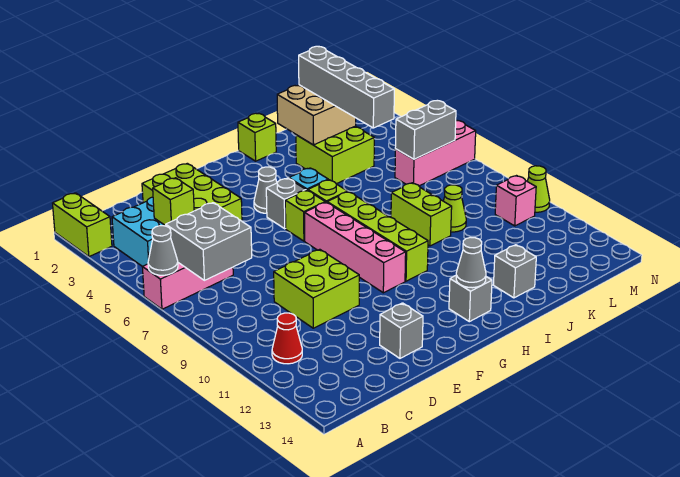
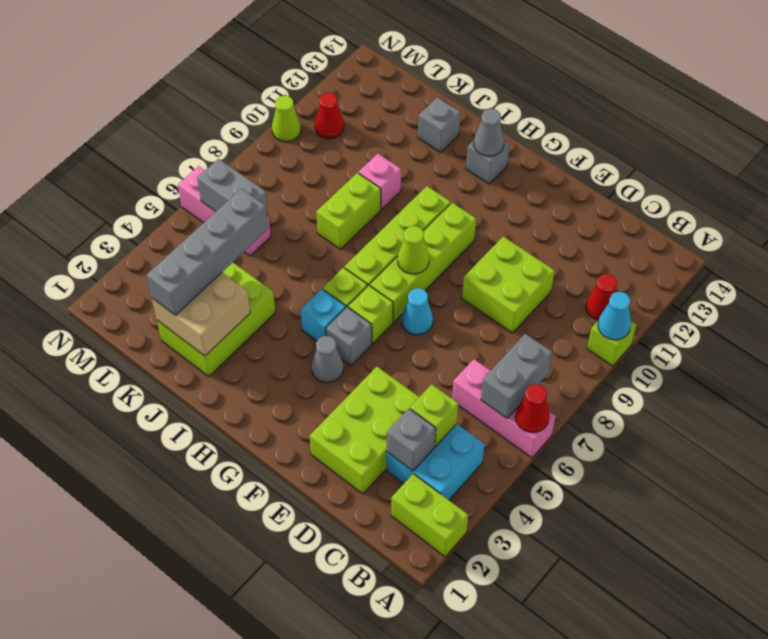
lime brick A1:A2 level 1 -> lime brick A2:B2 level 1
grey cone A6 level 2 -> red cone A6 level 2
none -> cyan cone A10 level 2
grey brick B6:C7 level 2 -> grey brick B6:B7 level 2
grey brick E13 level 1 -> grey brick C3 level 2
none -> cyan cone F7 level 1
pink brick G7:G10 level 1 -> lime brick G7:G10 level 1
lime brick I1 level 1 -> lime brick A10 level 1
lime brick J3:K4 level 1 -> lime brick J2:K4 level 1
lime cone K9 level 1 -> lime cone G8 level 2
pink brick M10 level 1 -> pink brick J10 level 1
none -> red cone M11 level 1

